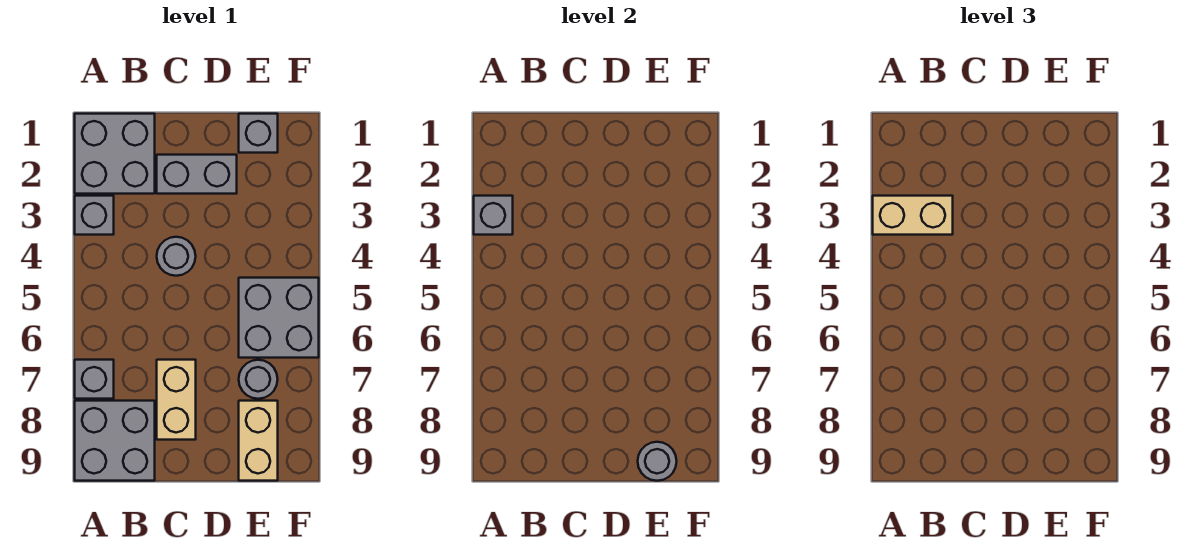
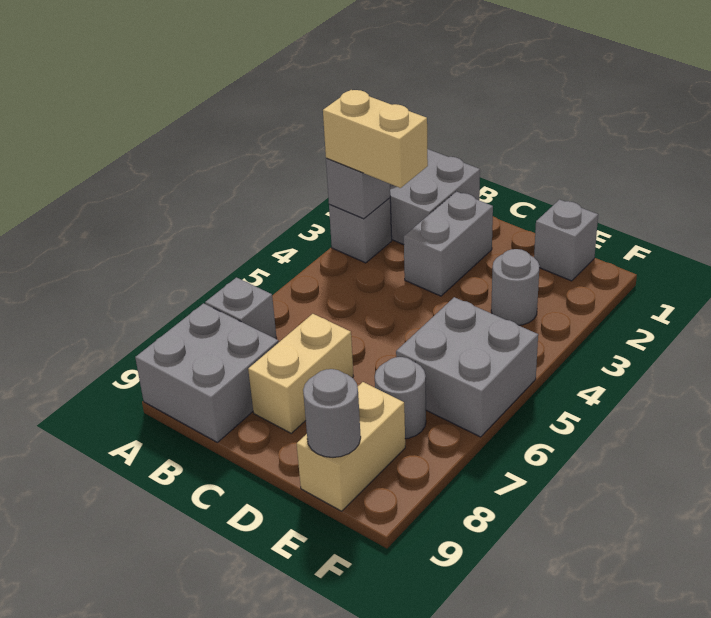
grey brick C2:D2 level 1 -> grey brick C2:C3 level 1
grey round brick C4 level 1 -> grey round brick E3 level 1

